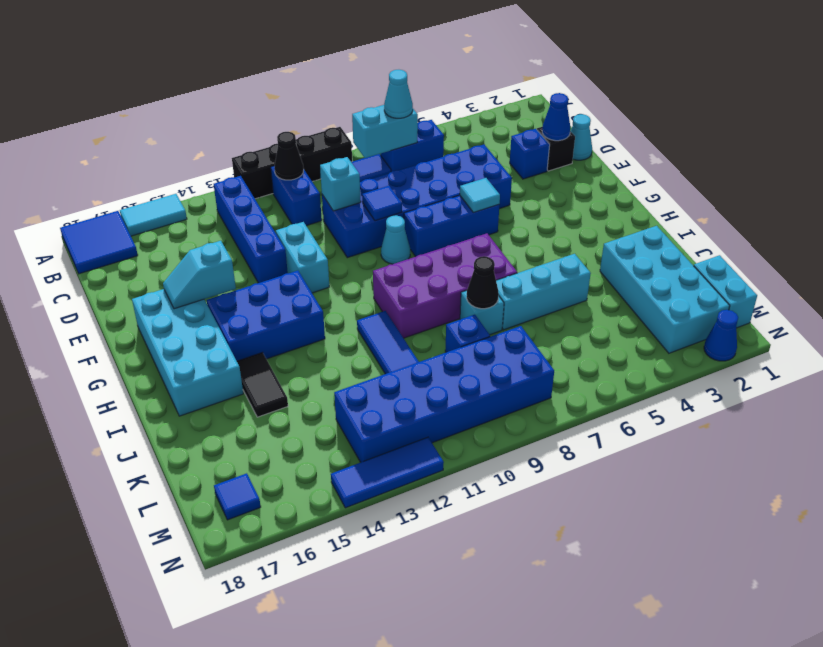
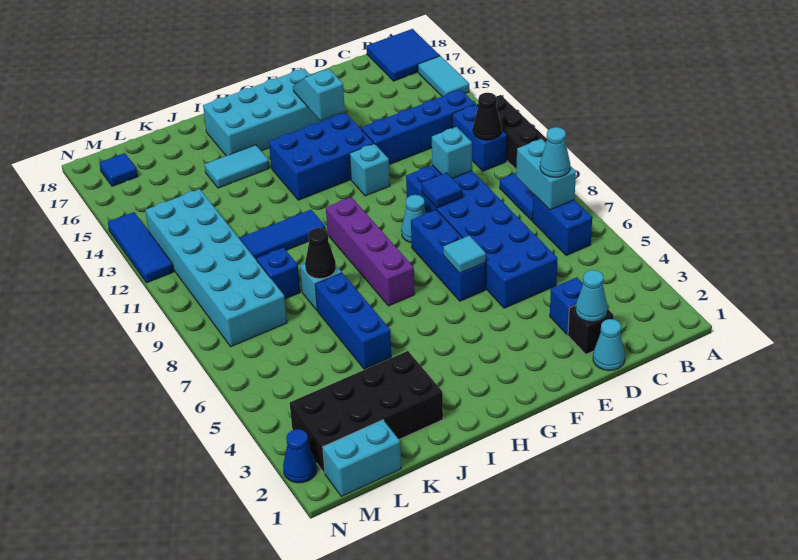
blue brick B11:C11 level 1 -> blue brick B11:B12 level 1
blue cone D2 level 2 -> cyan cone D2 level 2
cyan brick E12:F12 level 1 -> cyan brick F12 level 1
blue brick G13:H15 level 1 -> blue brick F13:H14 level 1
purple brick H7:I10 level 1 -> purple brick H7:H10 level 1
black tile I15:J15 level 1 -> cyan tile I15:J15 level 1
cyan brick J2:M3 level 1 -> black brick J2:M3 level 1
cyan brick J5:J7 level 1 -> blue brick J5:J7 level 1
blue brick L8:M13 level 1 -> cyan brick L8:M13 level 1

